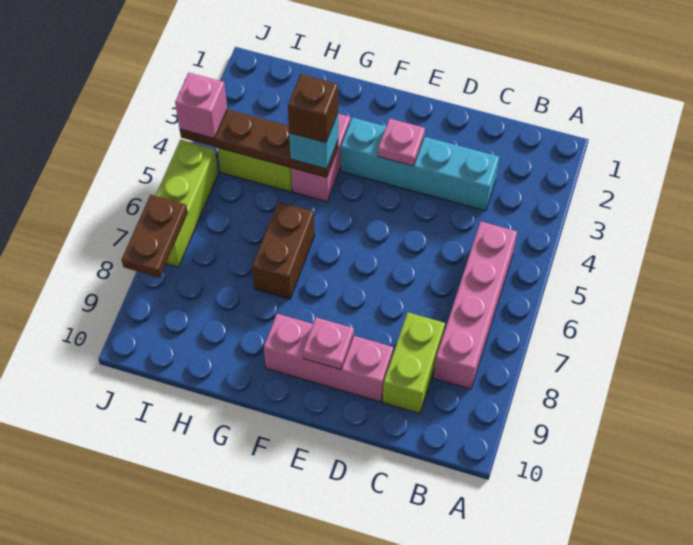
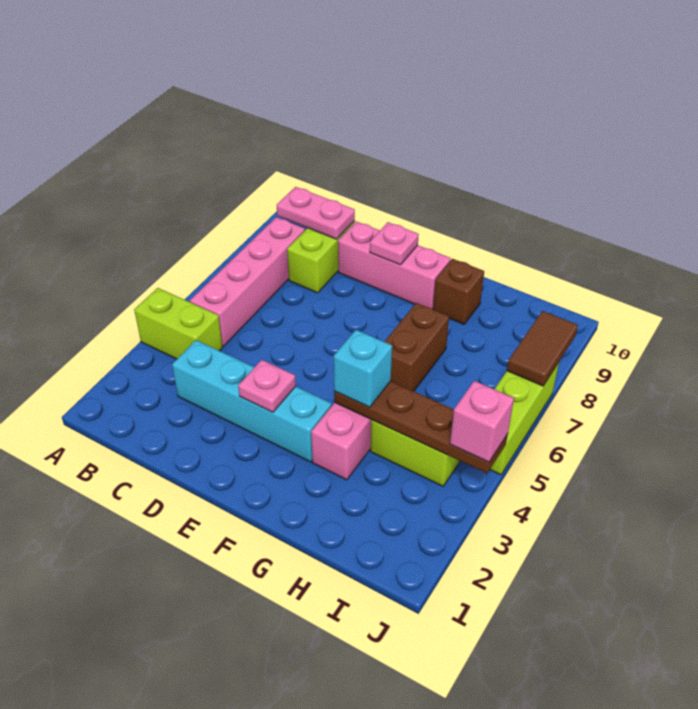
none -> lime brick A4:B4 level 1
none -> pink plate B9:C9 level 2
brown brick G4 level 4 -> brown brick G9 level 1
brown plate J7:J8 level 2 -> brown tile J7:J8 level 2

